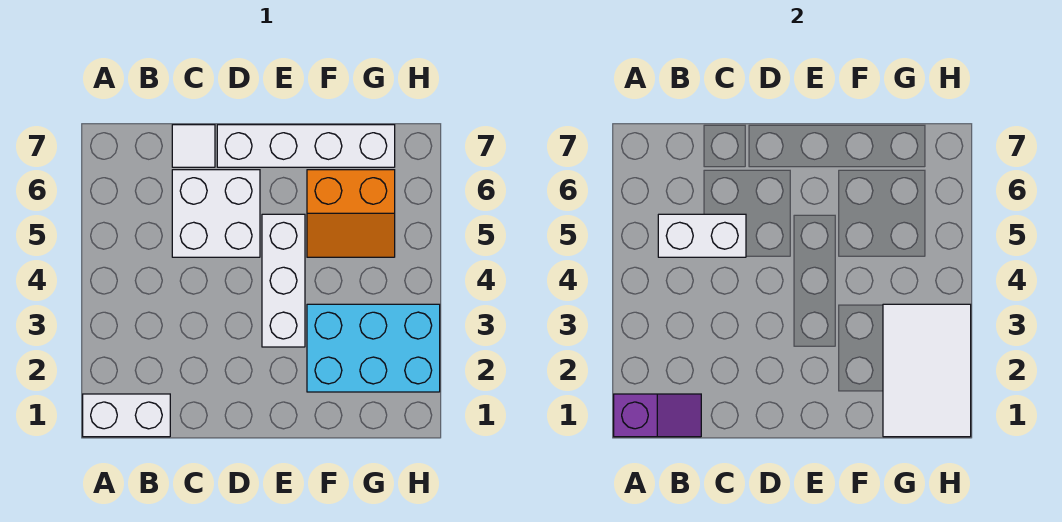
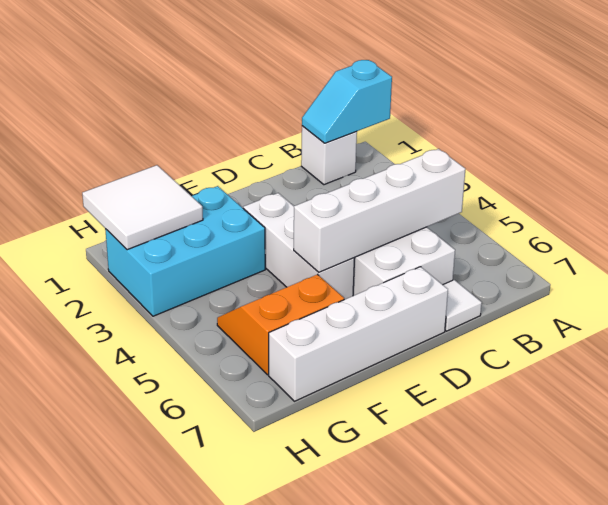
white brick A1:B1 level 1 -> white brick B1 level 1
purple slope A1:B1 level 2 top A -> cyan slope A1:B1 level 2 top A
white brick B5:C5 level 2 -> white brick B5:E5 level 2
white tile G1:H3 level 2 -> white tile G1:H2 level 2

